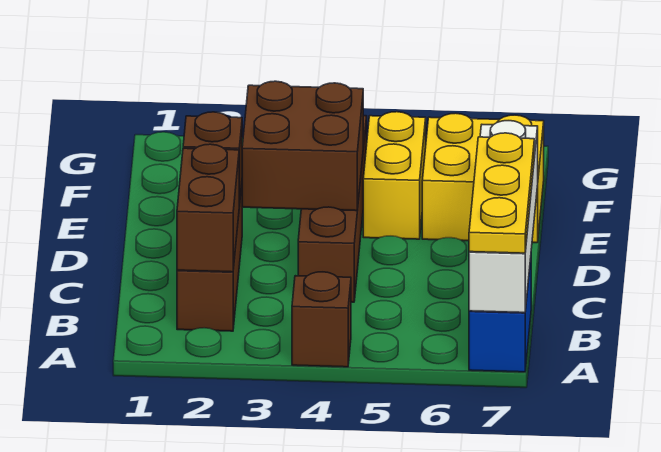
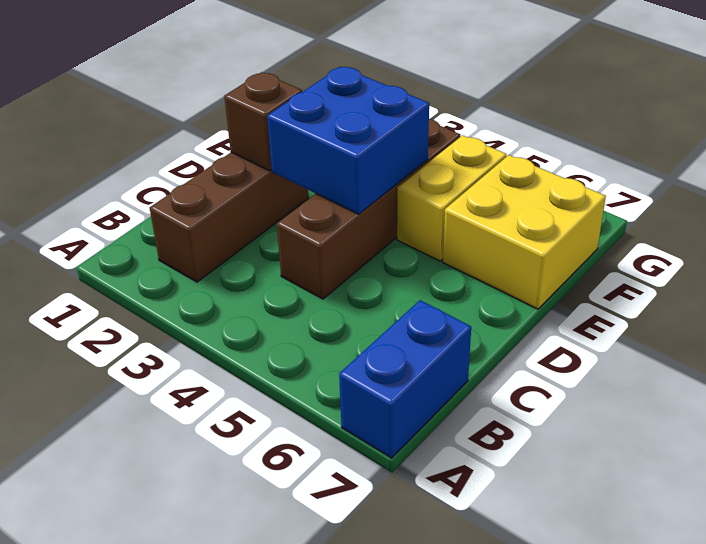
brown brick A4 level 1 -> none
white brick A7:D7 level 2 -> none
yellow plate A7:C7 level 3 -> none
brown brick B2:C2 level 2 -> none
brown brick D3:E4 level 2 -> blue brick D3:E4 level 2

